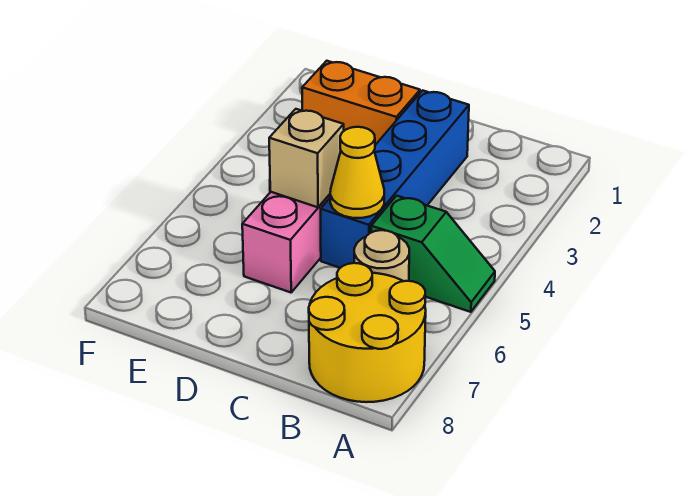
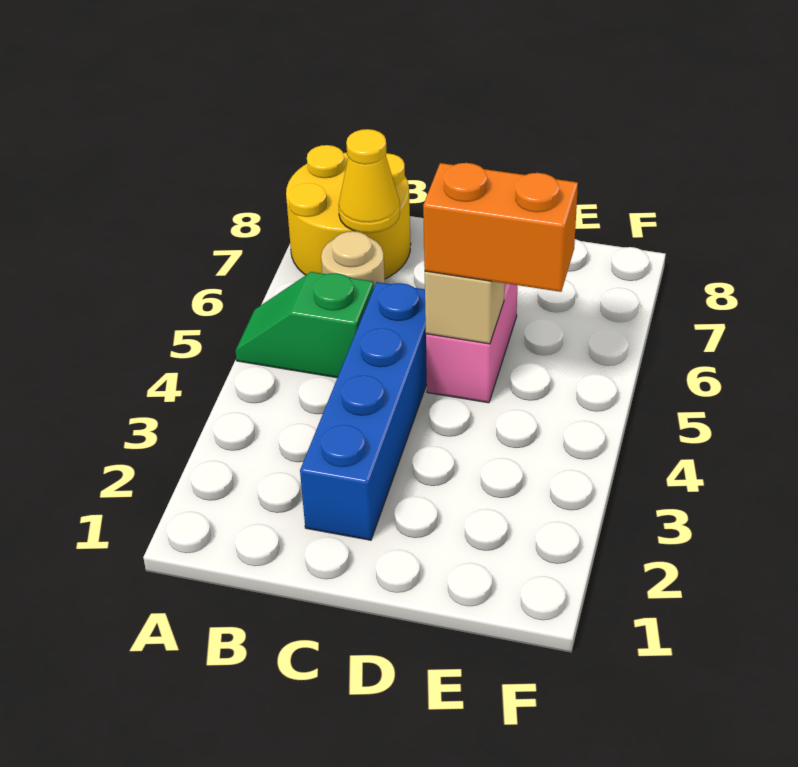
yellow cone C5 level 2 -> yellow cone B7 level 2
orange brick D2:E2 level 1 -> orange brick D5:E5 level 3

